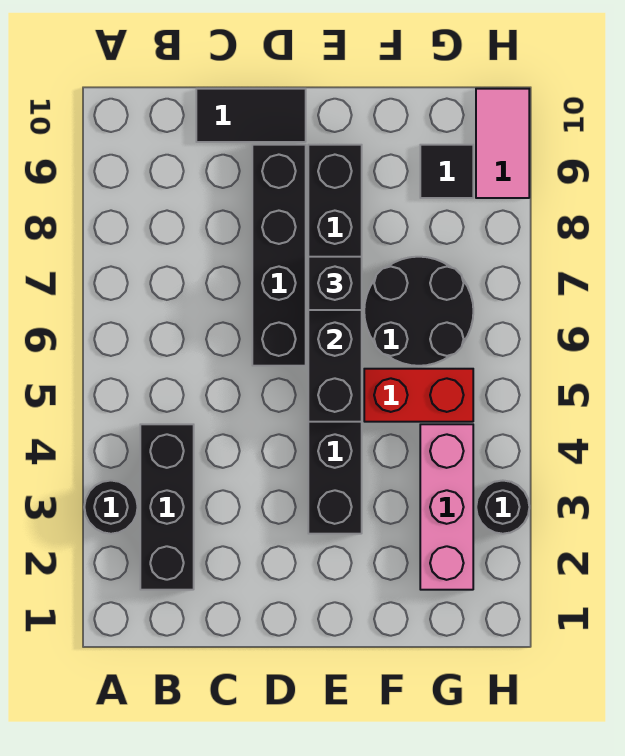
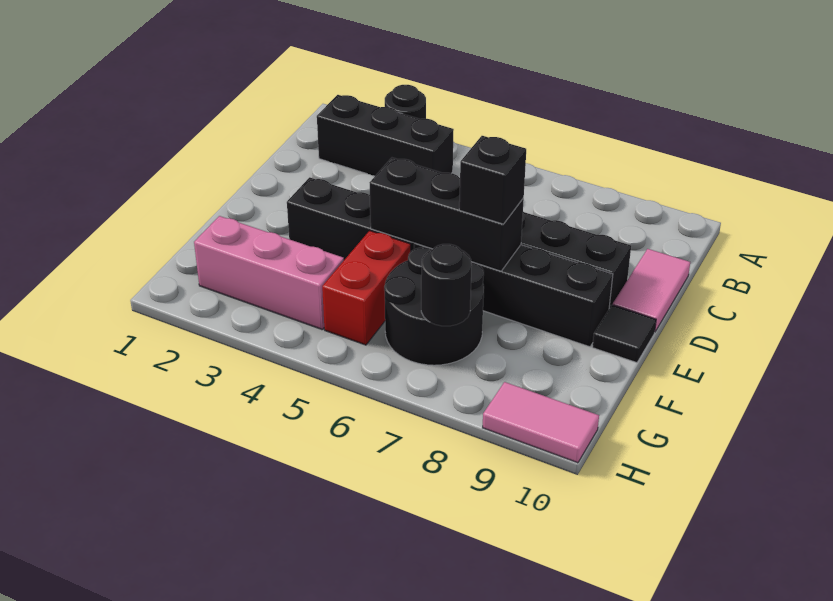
black tile C10:D10 level 1 -> pink tile C10:D10 level 1
black tile G9 level 1 -> black tile E10 level 1
black round brick H3 level 1 -> black round brick G7 level 2

